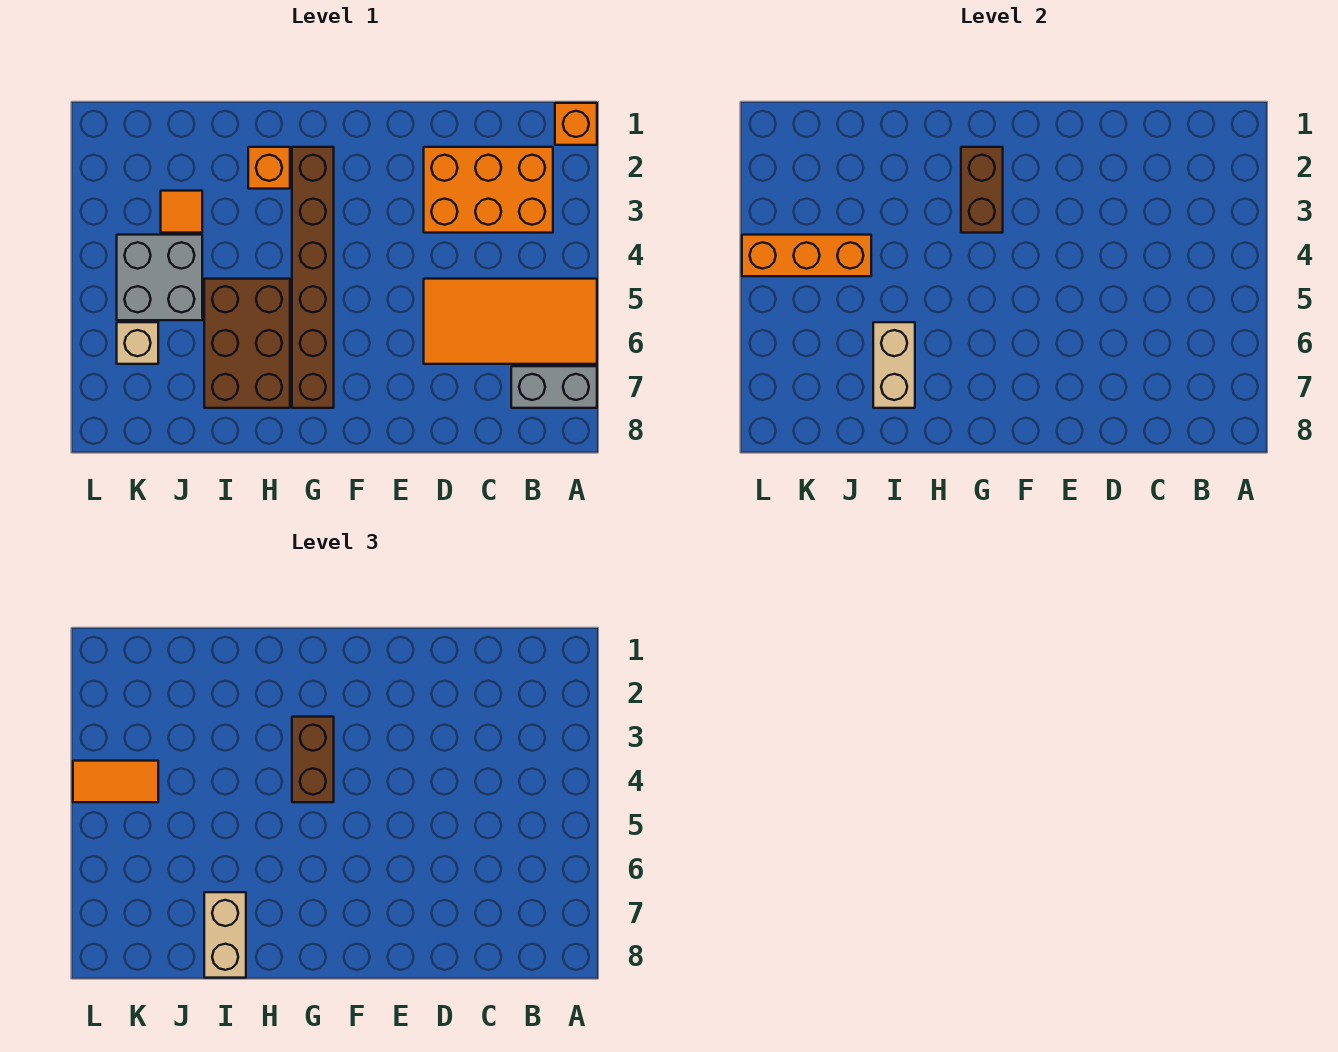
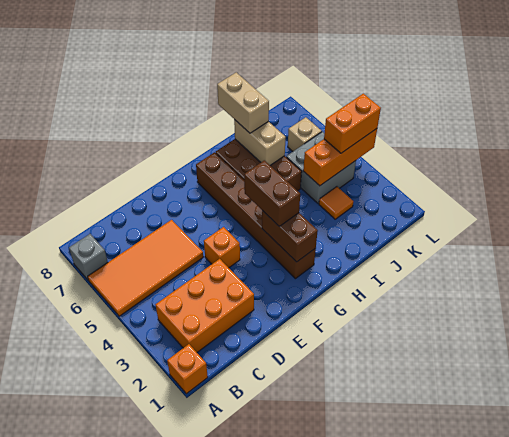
grey brick A7:B7 level 1 -> grey brick A7 level 1
orange brick H2 level 1 -> orange brick E4 level 1
orange tile K4:L4 level 3 -> orange brick K4:L4 level 3

